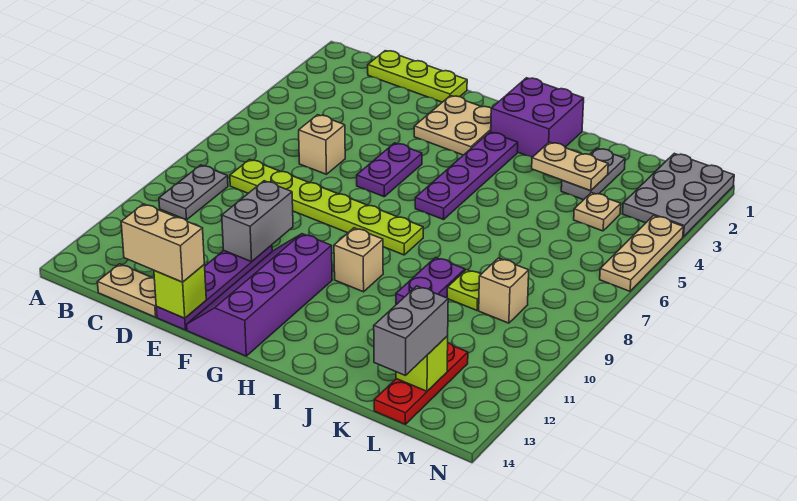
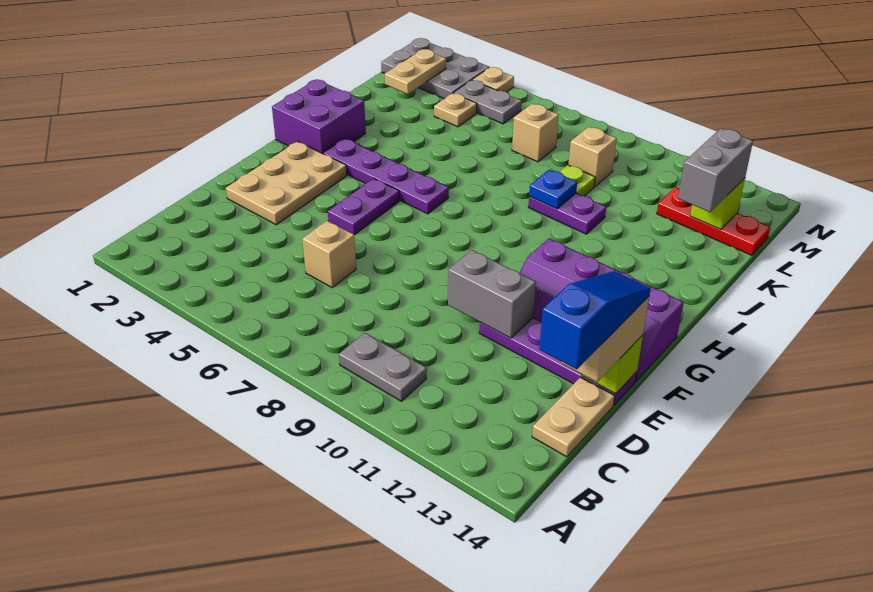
lime plate C1:E1 level 1 -> none
lime plate C8:H8 level 1 -> none
none -> blue slope C14:E14 level 4 top C
tan plate F2:G3 level 1 -> tan plate E2:G3 level 1
purple plate F5:F6 level 1 -> purple plate F5:G5 level 1
tan brick H10 level 1 -> tan brick L7 level 1
tan plate J3:K3 level 2 -> tan plate L2:M2 level 2
none -> blue plate J9 level 2
grey plate K2:K3 level 1 -> grey plate M4:M5 level 1
grey brick L13:L14 level 3 -> grey brick K13:L13 level 3
tan plate N4:N6 level 1 -> tan plate N4 level 1

